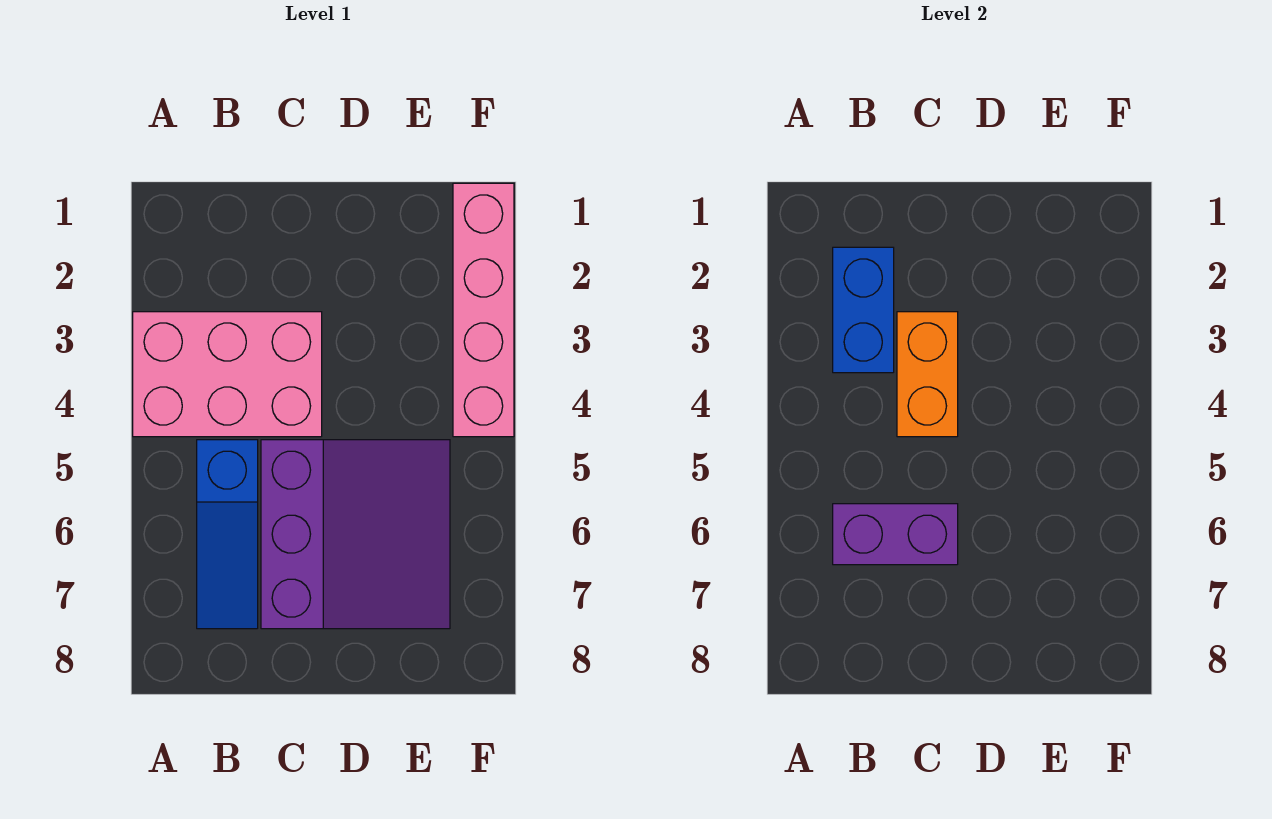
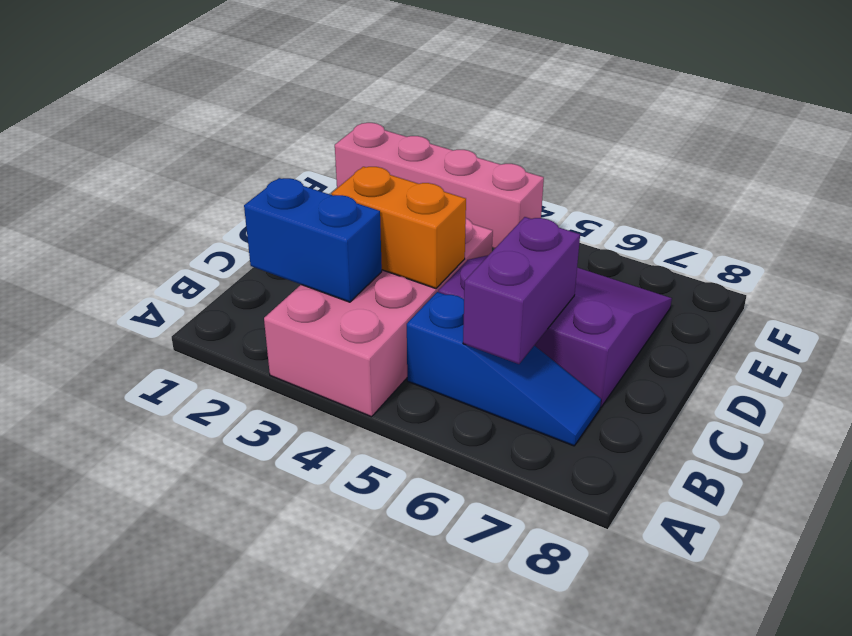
pink brick A3:C4 level 1 -> pink brick A3:D4 level 1

